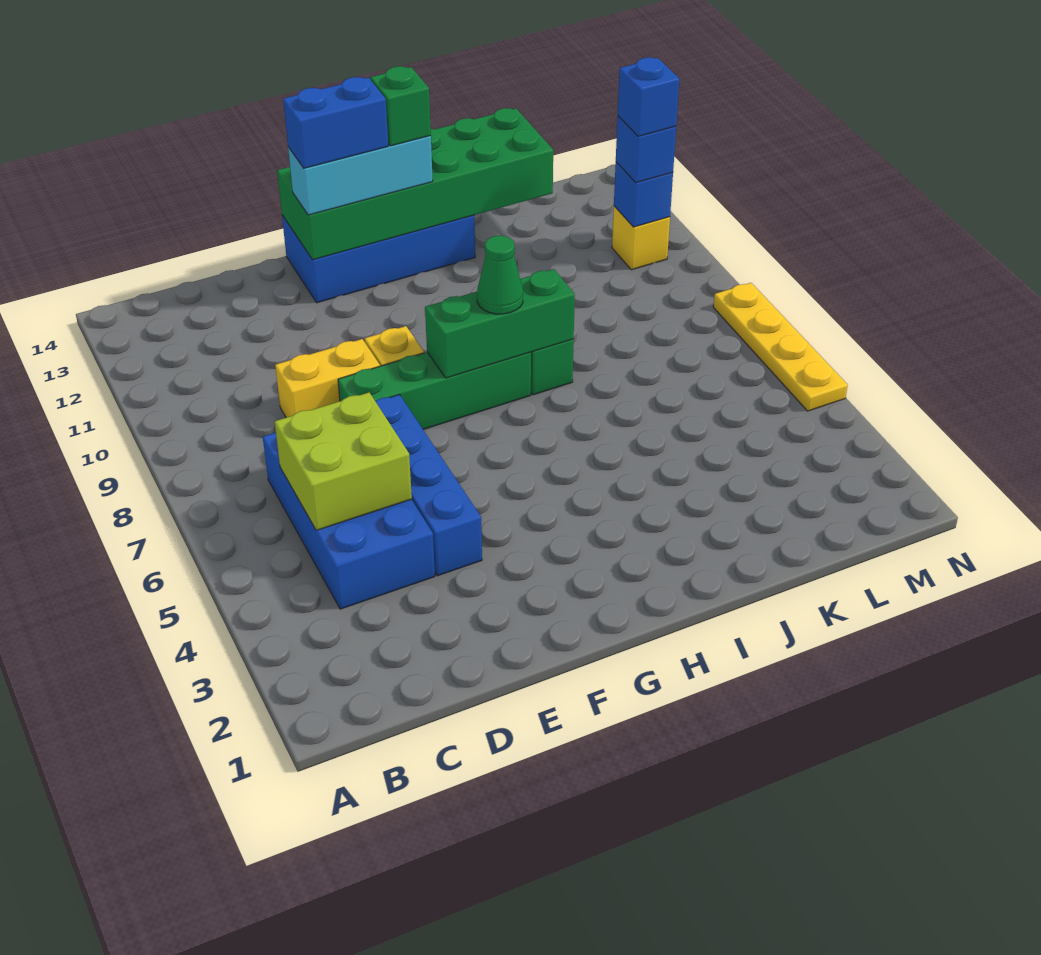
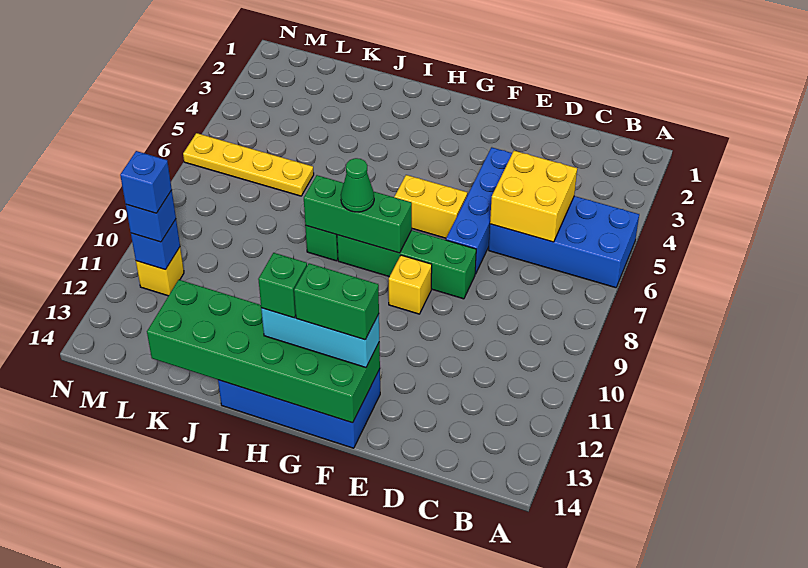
blue brick C4:D7 level 1 -> blue brick A5:D6 level 1
lime brick C5:D6 level 2 -> yellow brick C5:D6 level 2
yellow brick D9:E9 level 1 -> yellow brick F6:G6 level 1
blue brick F13:G13 level 4 -> green brick F13:G13 level 4
yellow plate N5:N8 level 1 -> yellow plate K6:N6 level 1

